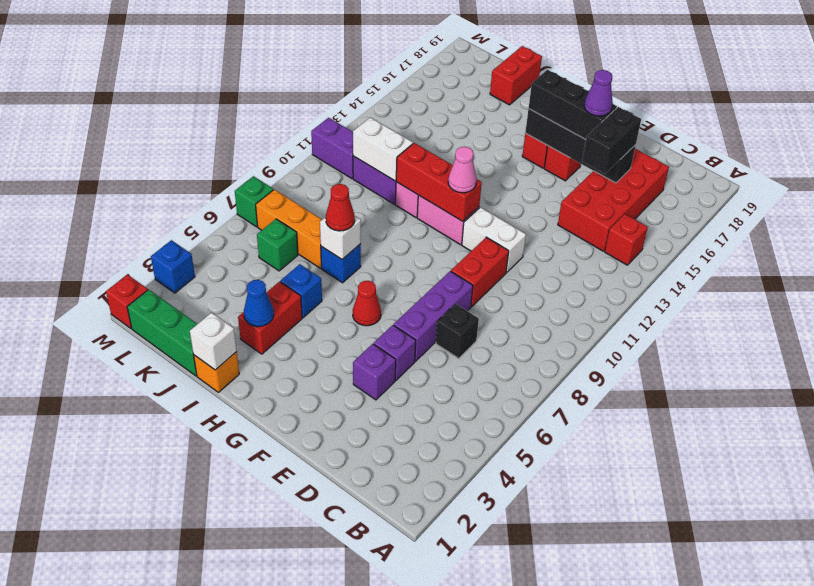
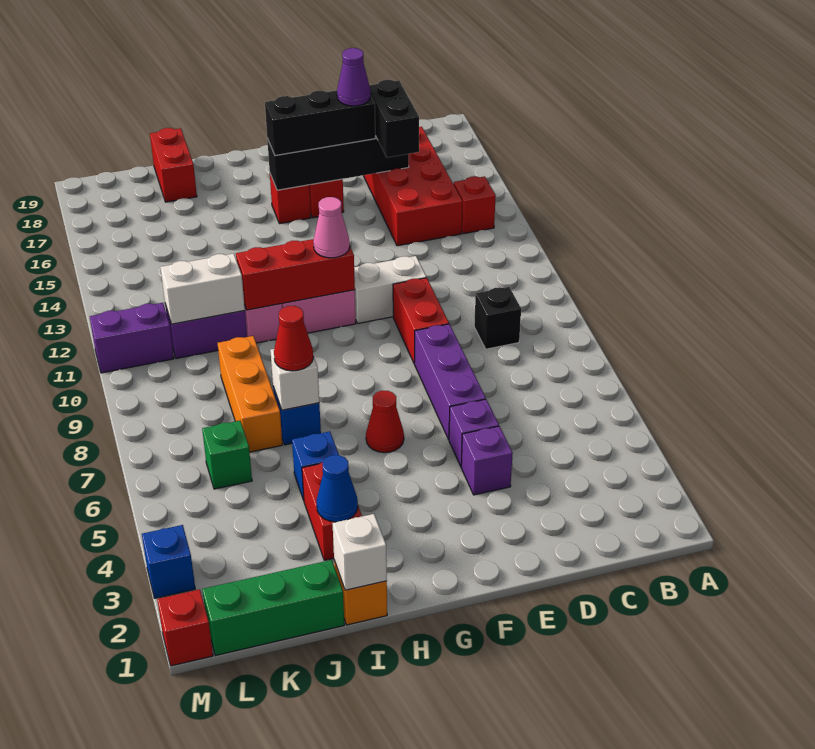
black brick D7 level 1 -> black brick C9 level 1
orange brick J7:L7 level 1 -> orange brick J7:J9 level 1
green brick M7 level 1 -> none

